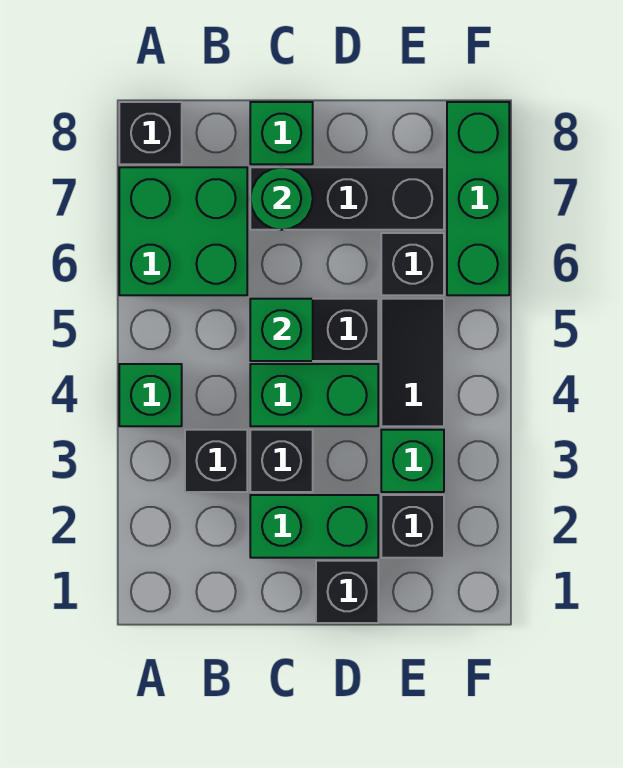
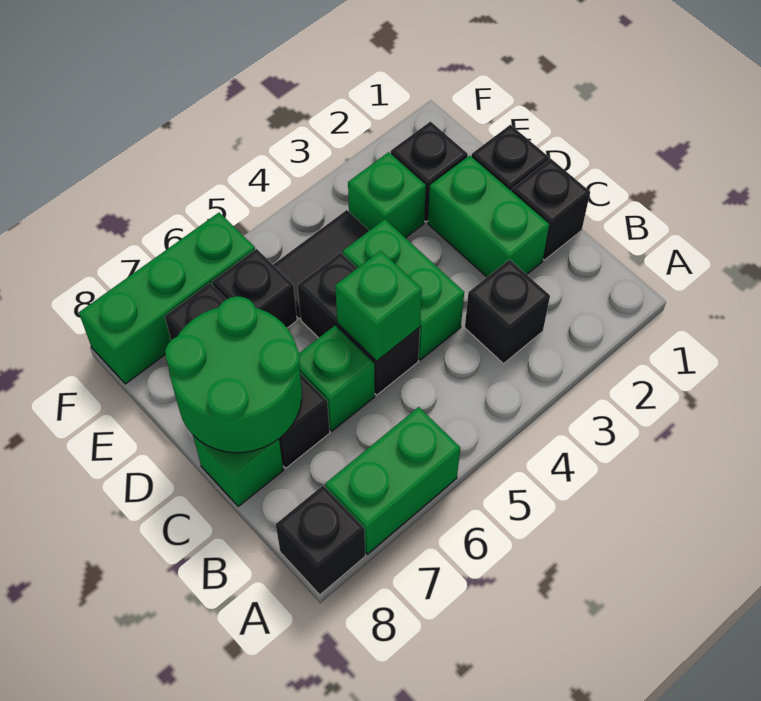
green brick A4 level 1 -> green brick C6 level 1
green brick A6:B7 level 1 -> green brick A6:A7 level 1
black brick C3 level 1 -> black brick C1 level 1
green round brick C7 level 2 -> green round brick C7:D8 level 2

